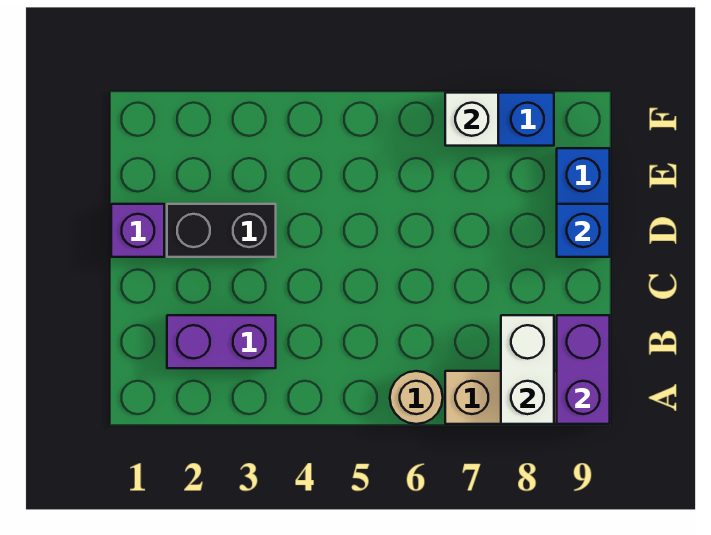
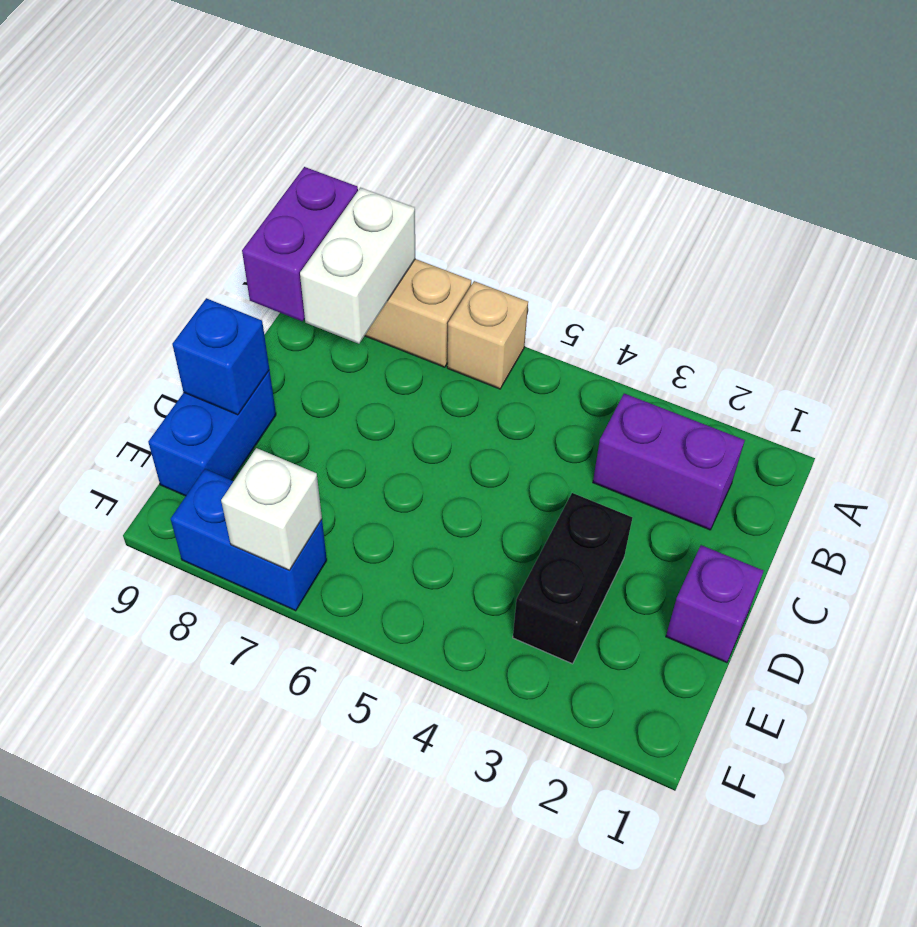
tan round brick A6 level 1 -> tan brick A6 level 1
black brick D2:D3 level 1 -> black brick D3:E3 level 1

